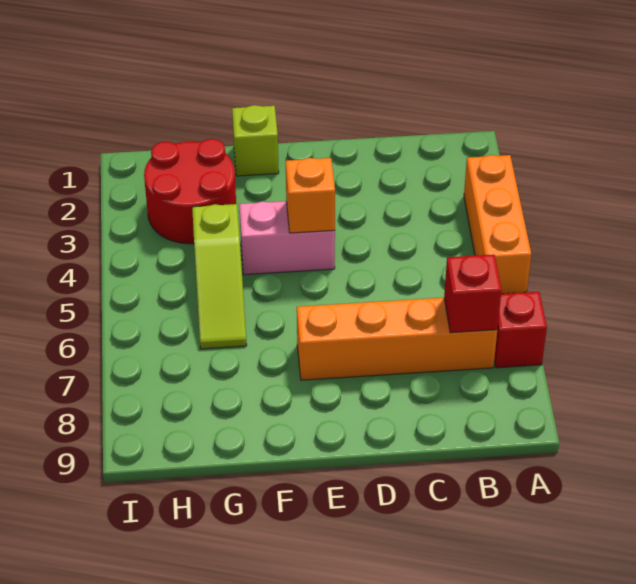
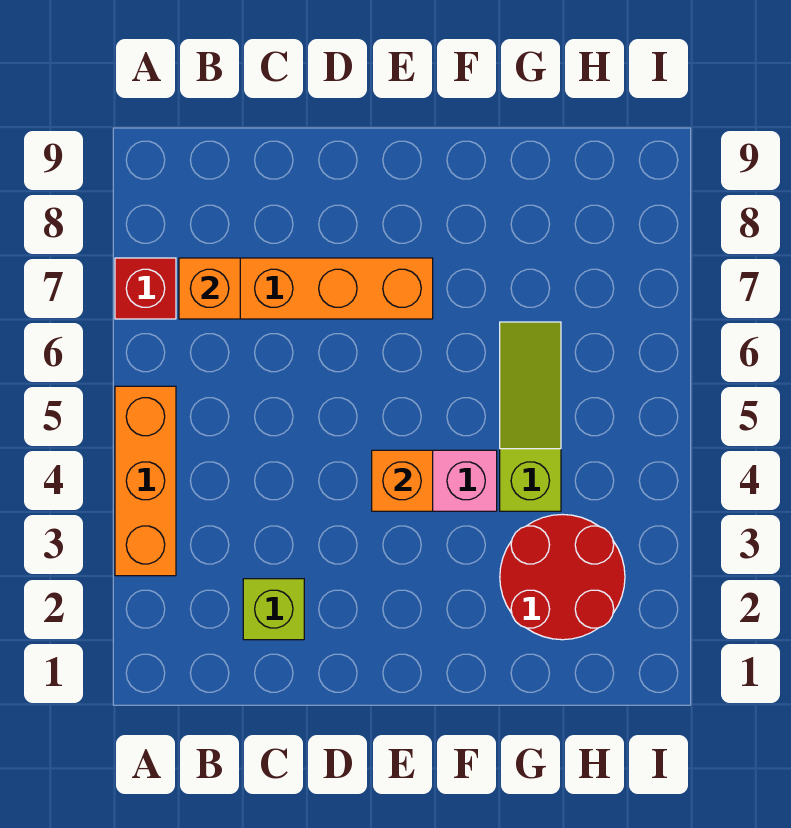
red brick B7 level 2 -> orange brick B7 level 2
lime brick F1 level 1 -> lime brick C2 level 1

